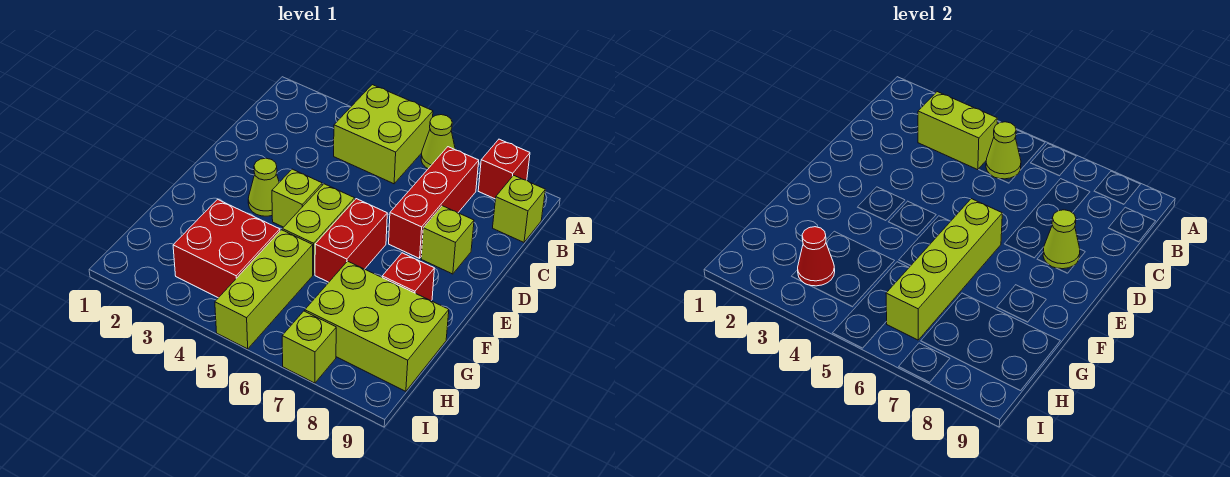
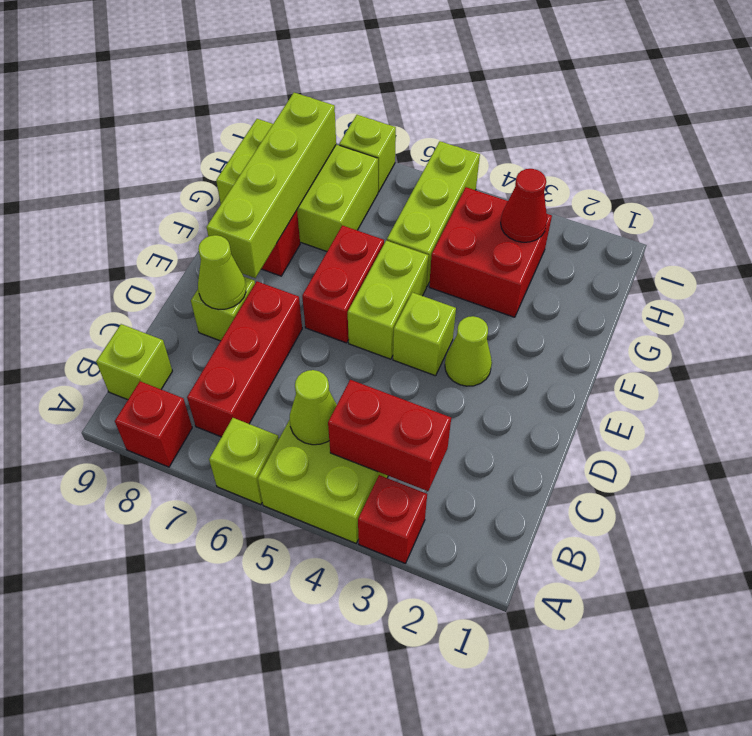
none -> red brick A3 level 1
lime cone A6 level 1 -> lime brick A6 level 1
lime brick B3:B4 level 2 -> red brick B3:B4 level 2
lime brick E6:H6 level 2 -> lime brick E8:H8 level 2

